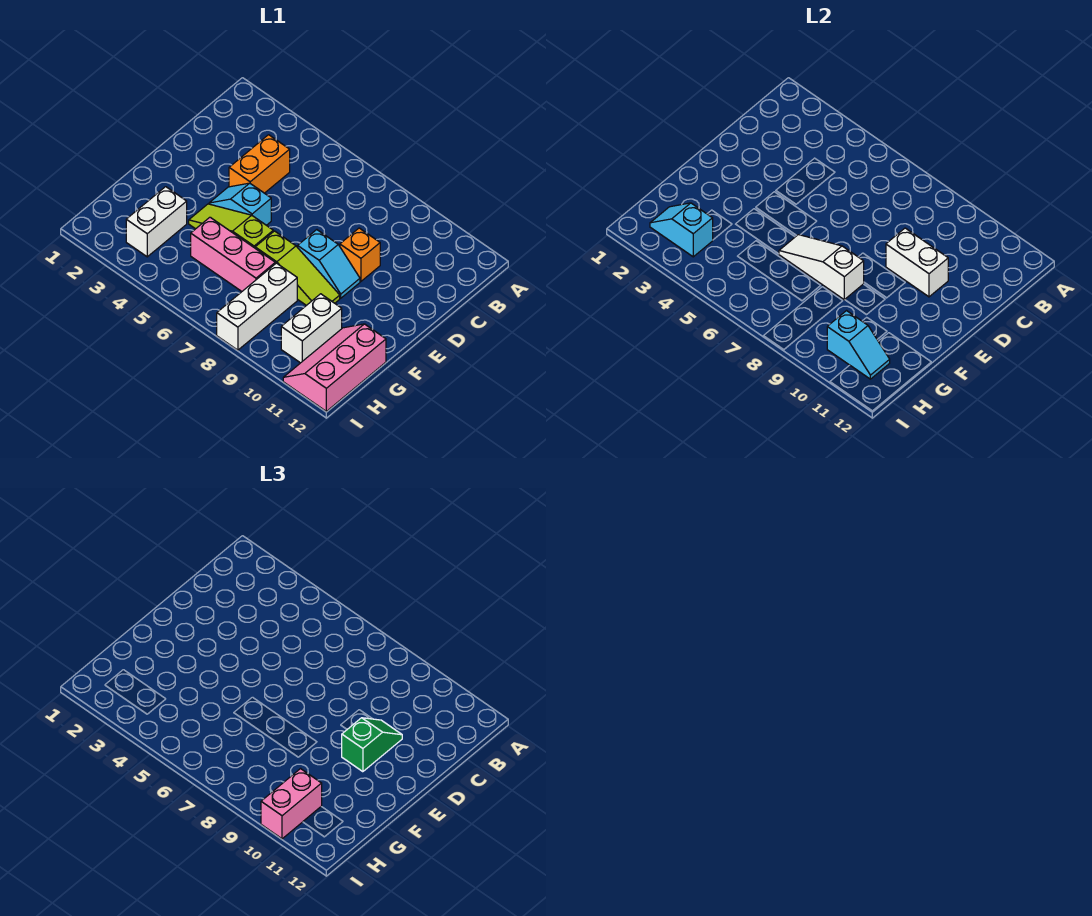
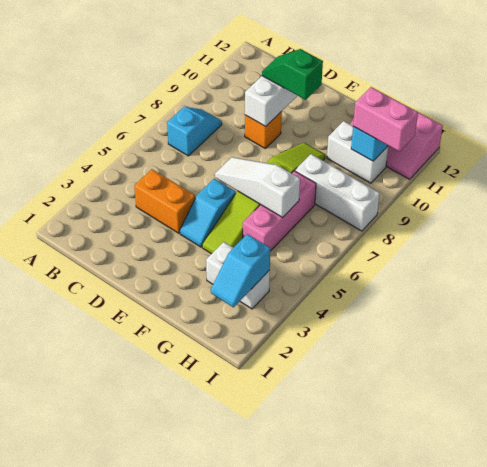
cyan slope E8:E9 level 1 top 8 -> cyan slope B7:B8 level 1 top 7
white slope F6:F8 level 2 top 8 -> white slope E6:G6 level 2 top G

